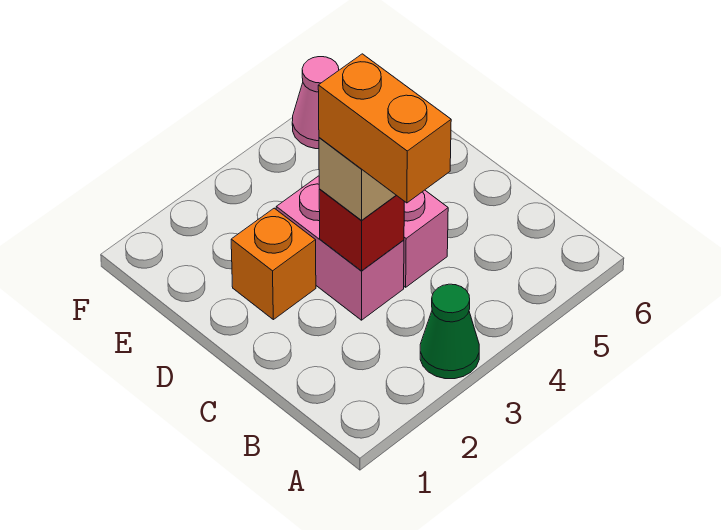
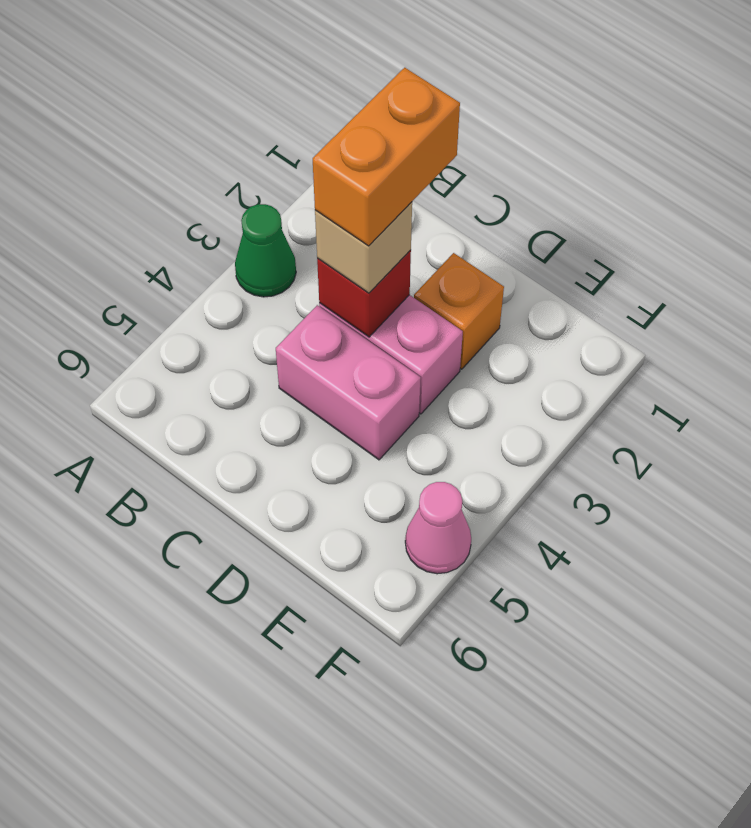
orange brick B3:C3 level 4 -> orange brick C2:C3 level 4

